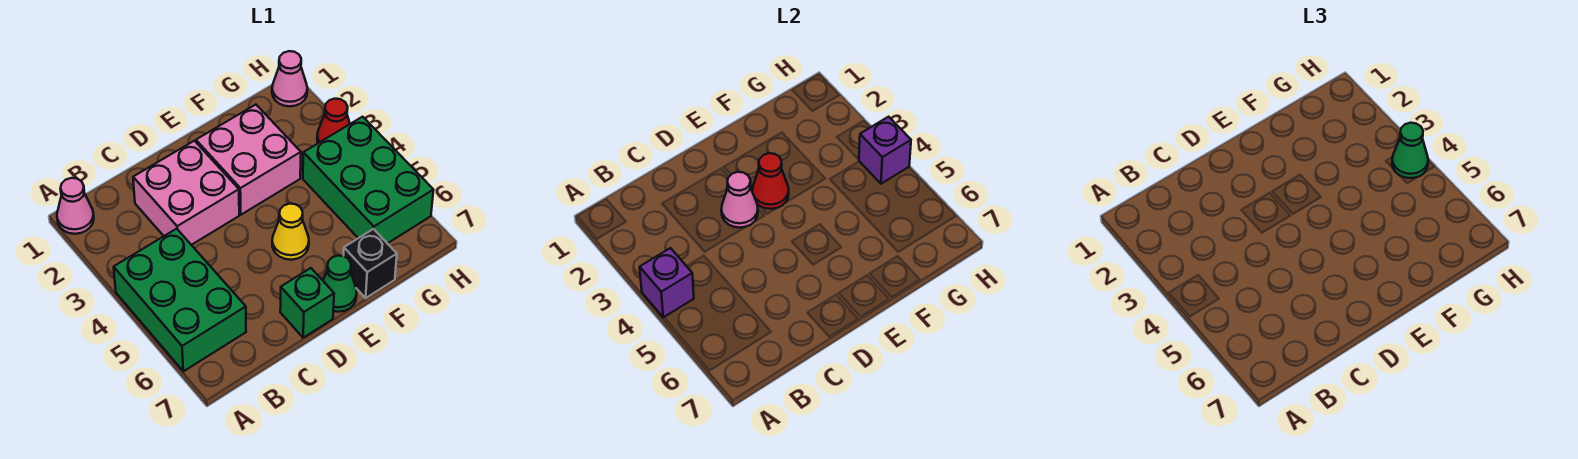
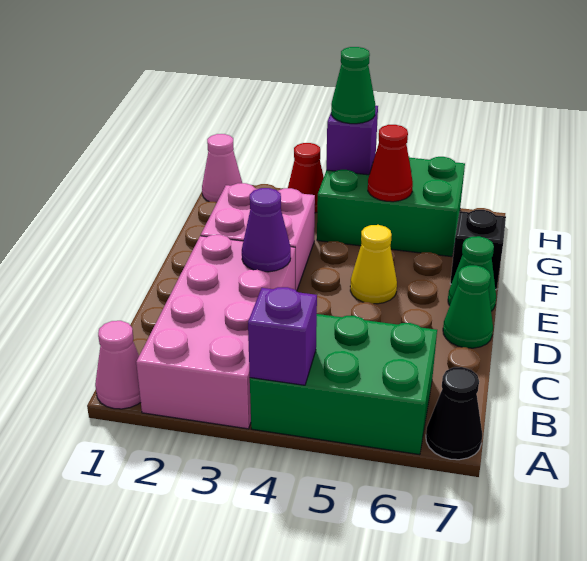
none -> black cone A7 level 1
pink brick C2:D3 level 1 -> pink brick A2:D3 level 1
pink cone D3 level 2 -> purple cone D3 level 2
green brick D7 level 1 -> green cone D7 level 1
red cone E3 level 2 -> red cone G5 level 2

